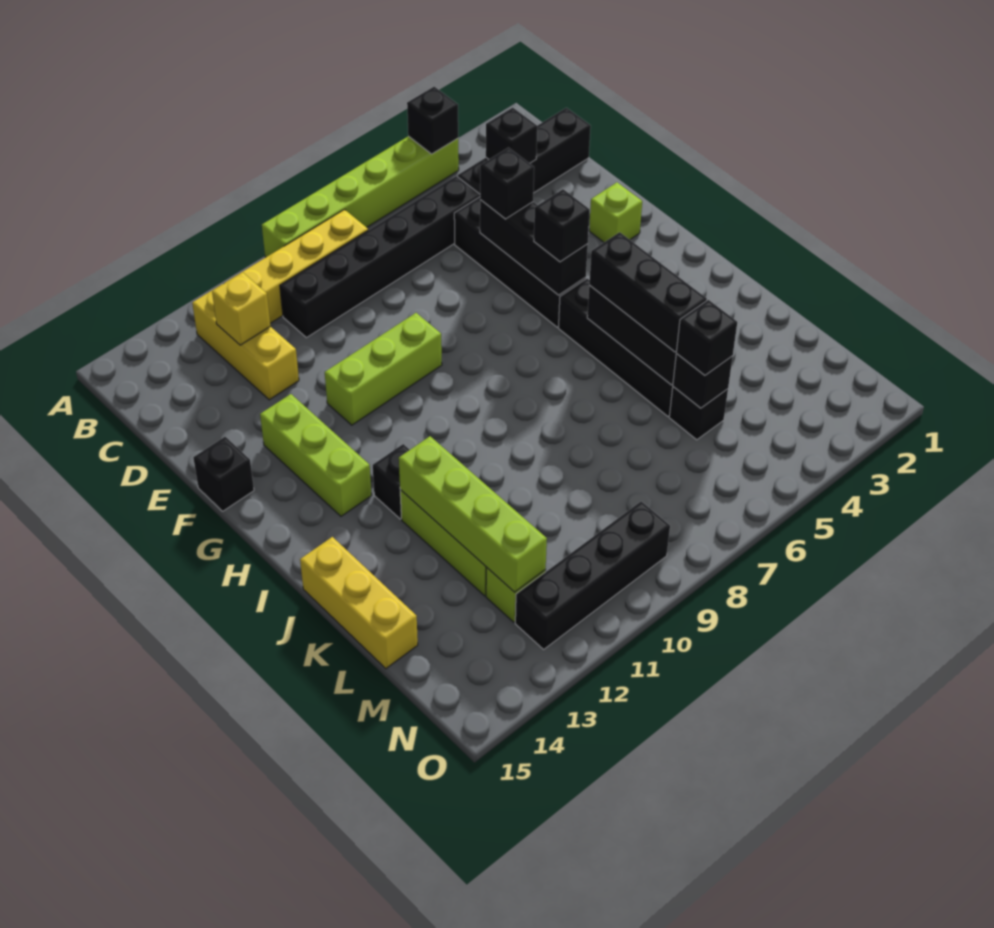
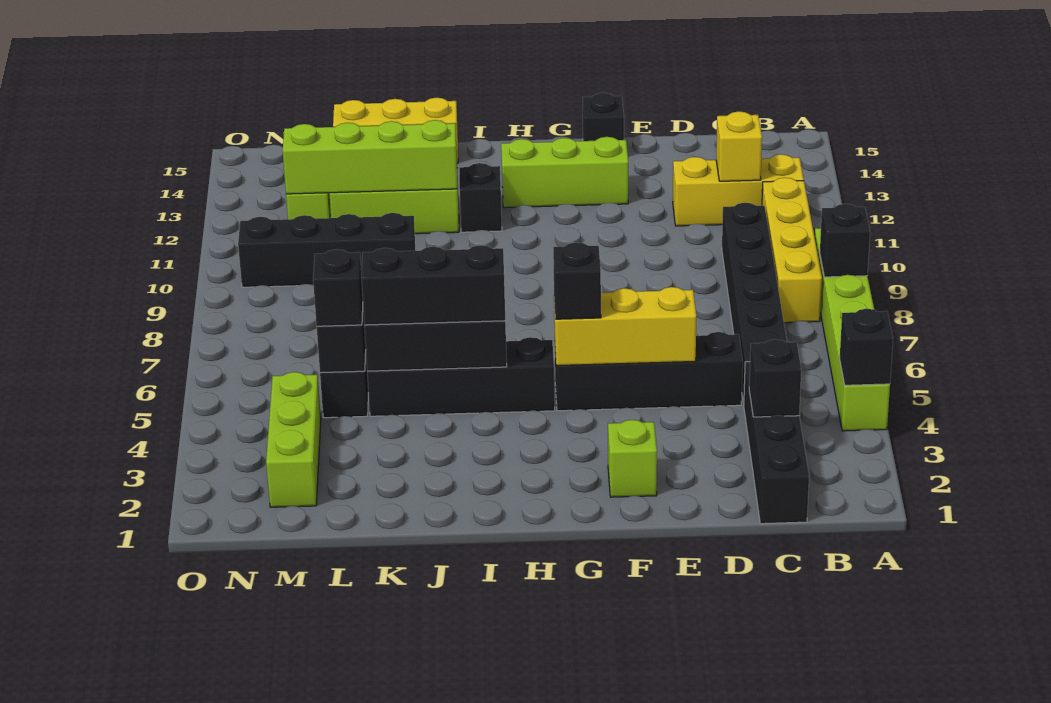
black brick E5:G5 level 2 -> yellow brick E5:G5 level 2
black brick E5 level 3 -> black brick A8 level 2
lime brick F9:F11 level 1 -> lime brick M2:M4 level 1
black brick N9:N12 level 1 -> black brick K10:N10 level 1

